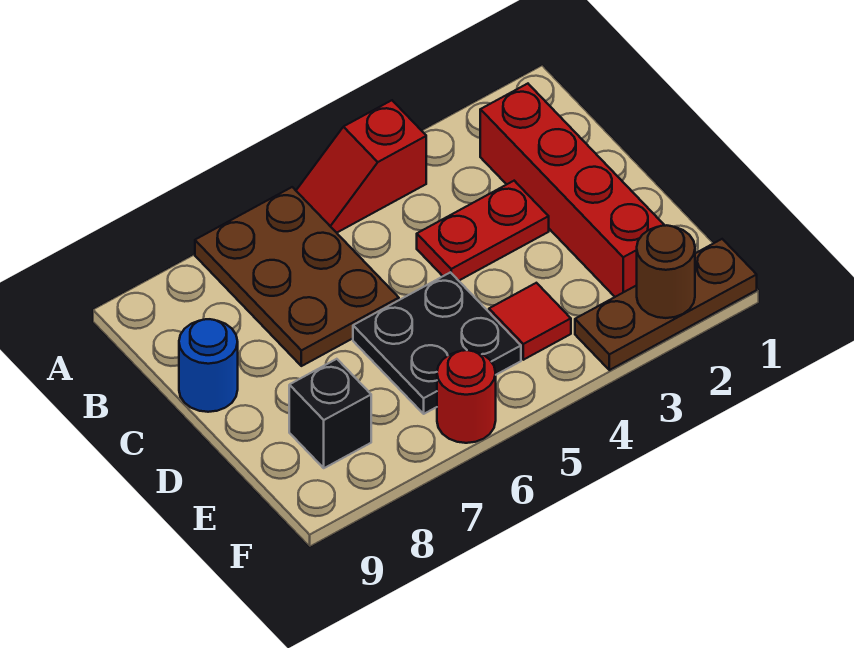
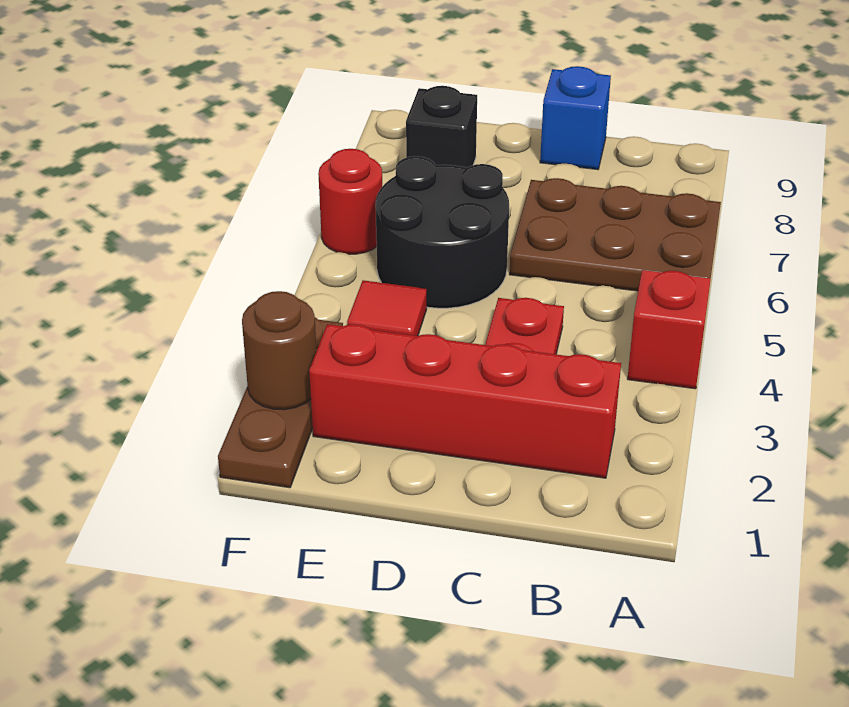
blue round brick C9 level 1 -> blue brick C9 level 1
black plate D5:E6 level 1 -> black round brick D5:E6 level 1

